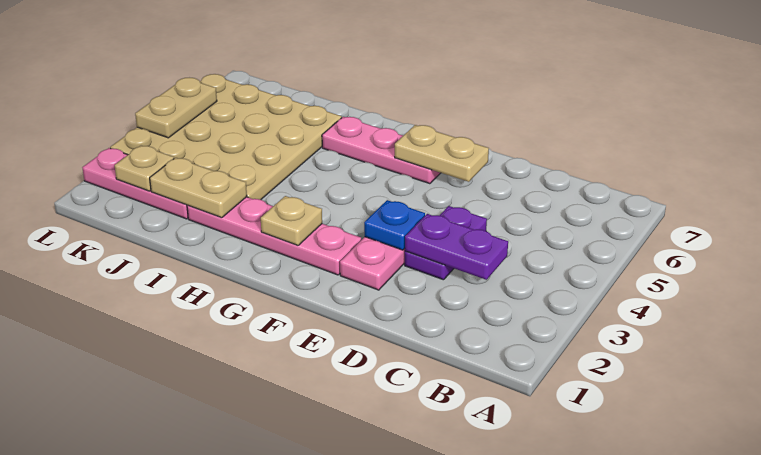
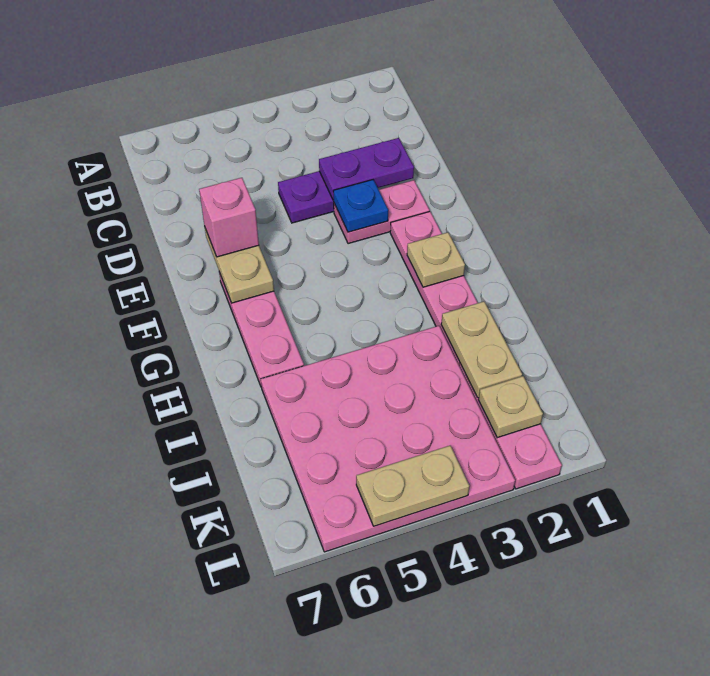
purple plate C3:D3 level 2 -> purple plate D2:D3 level 2
none -> pink brick E6 level 3
tan plate I3:L6 level 1 -> pink plate I3:L6 level 1

